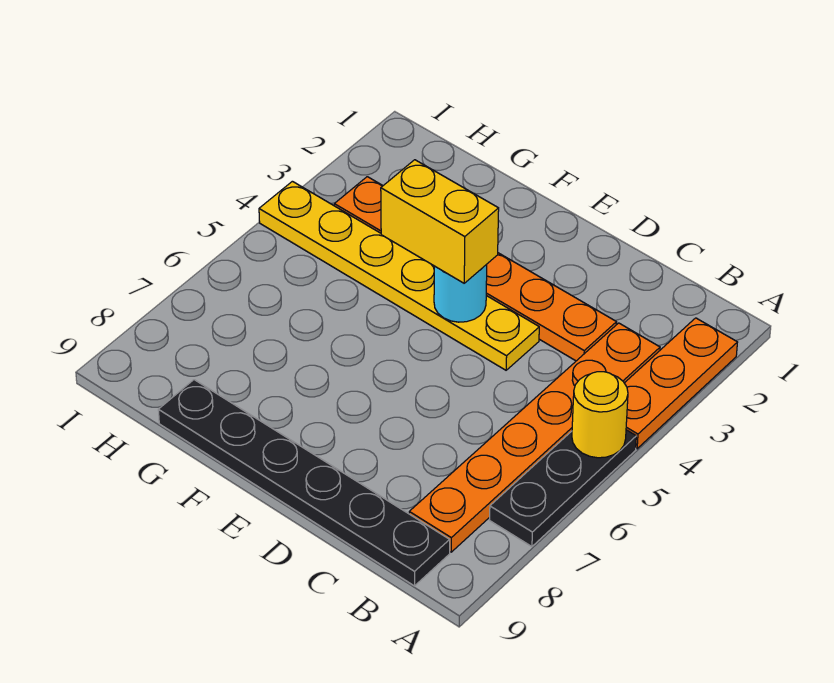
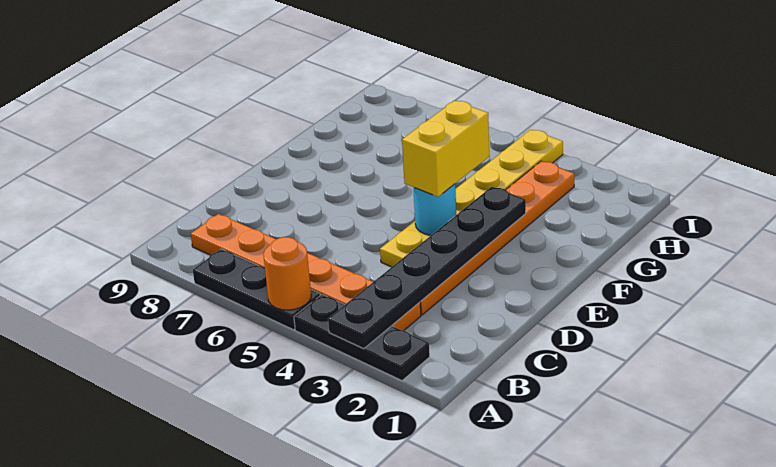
orange plate A2:A4 level 1 -> black plate A2:A4 level 1
yellow round brick A5 level 2 -> orange round brick A5 level 2
black plate B9:G9 level 1 -> black plate A3:F3 level 2

